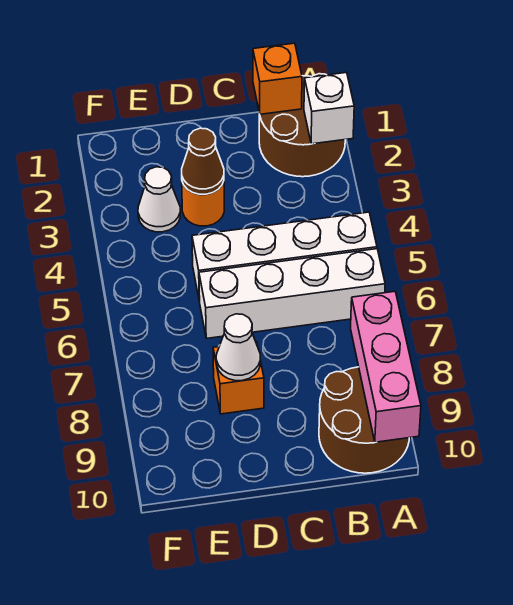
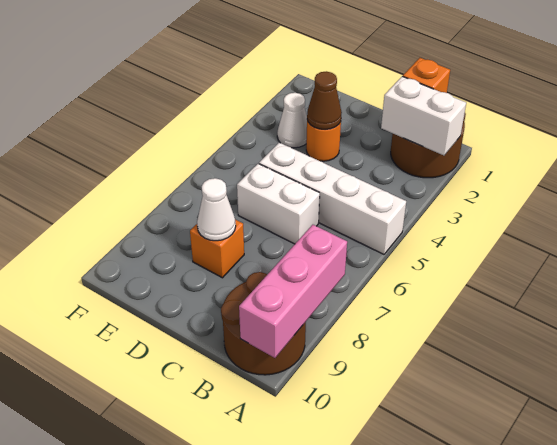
white brick A2 level 2 -> white brick A2:B2 level 2
white brick A6:D6 level 1 -> white brick C6:D6 level 1

